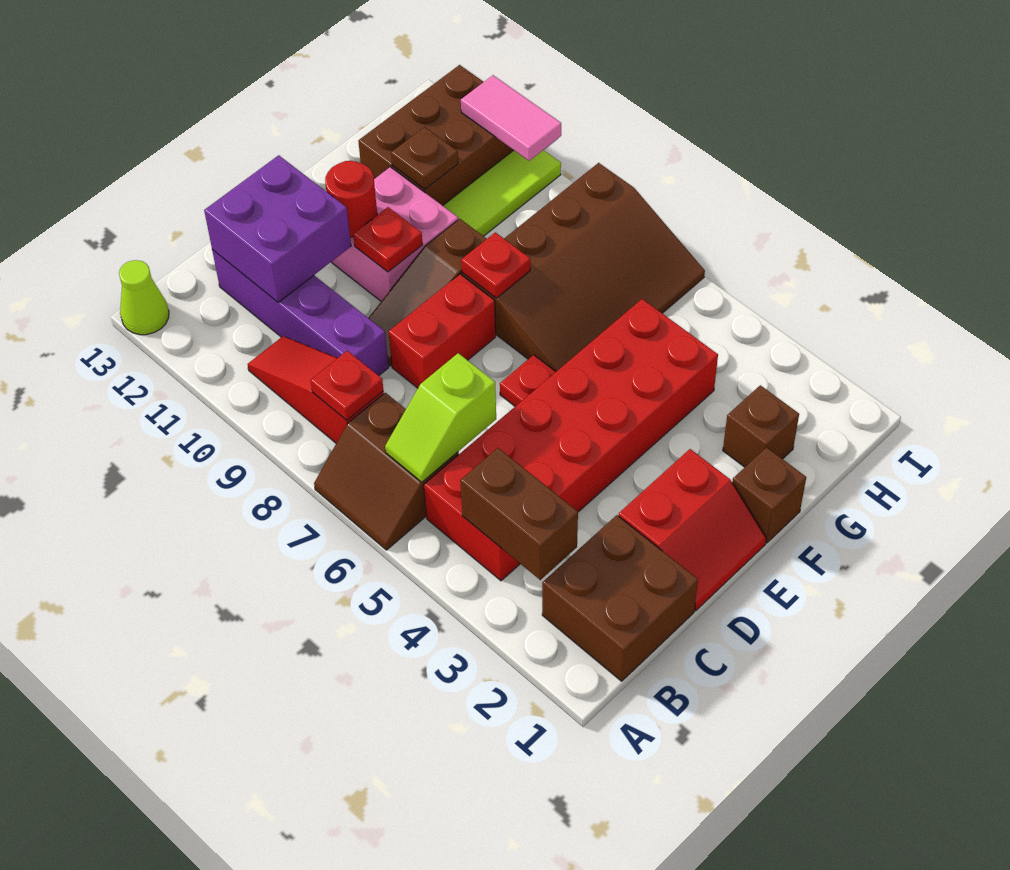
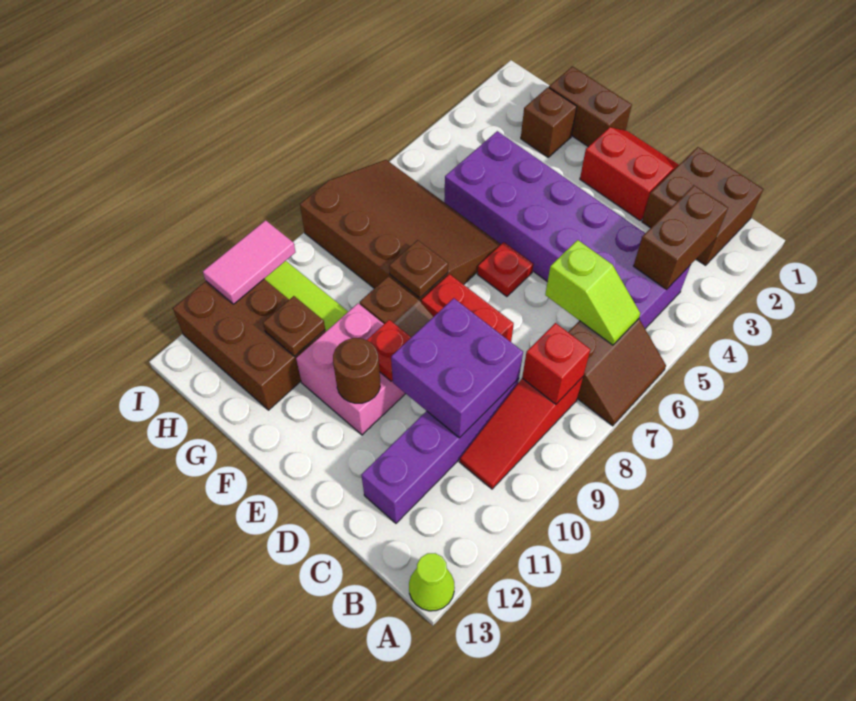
red brick B4:G5 level 1 -> purple brick B4:G5 level 1
red plate B8 level 2 -> red brick B8 level 2
purple brick C11:D12 level 2 -> purple brick C9:D10 level 2
red round brick E11 level 2 -> brown round brick E11 level 2
brown brick F1 level 1 -> brown brick F1:G1 level 1
red plate F8 level 2 -> brown plate F8 level 2

